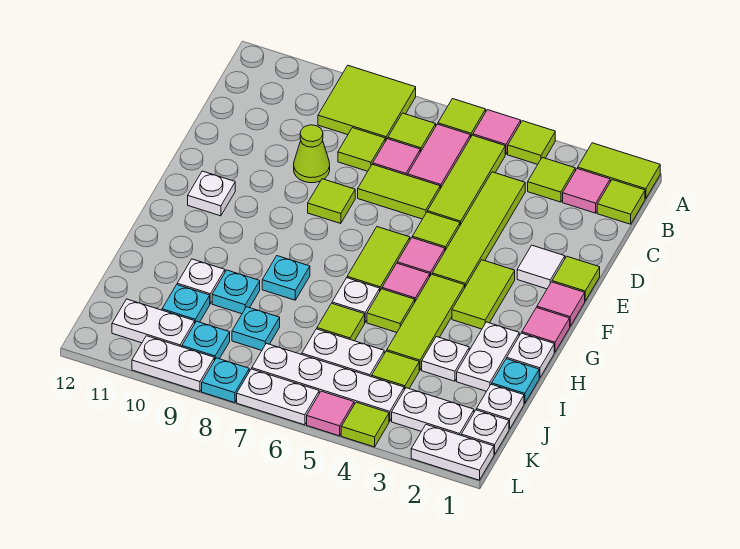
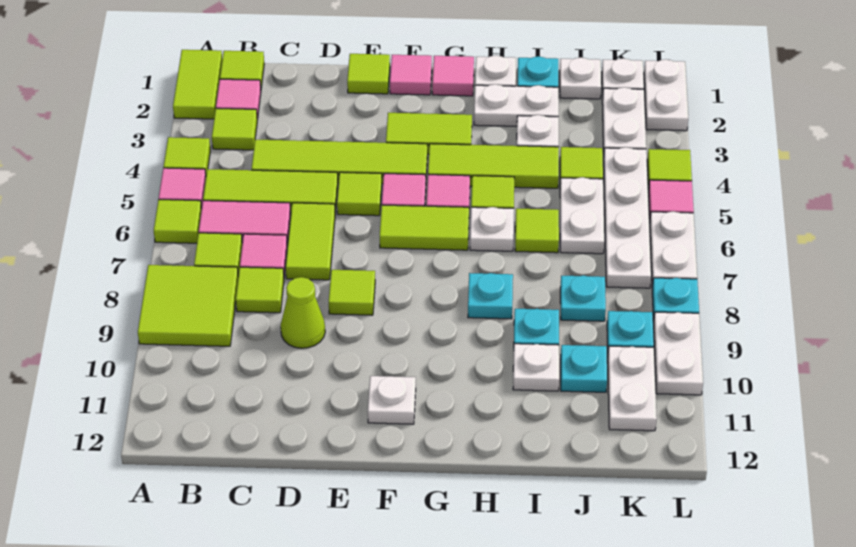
white tile E2 level 1 -> none

